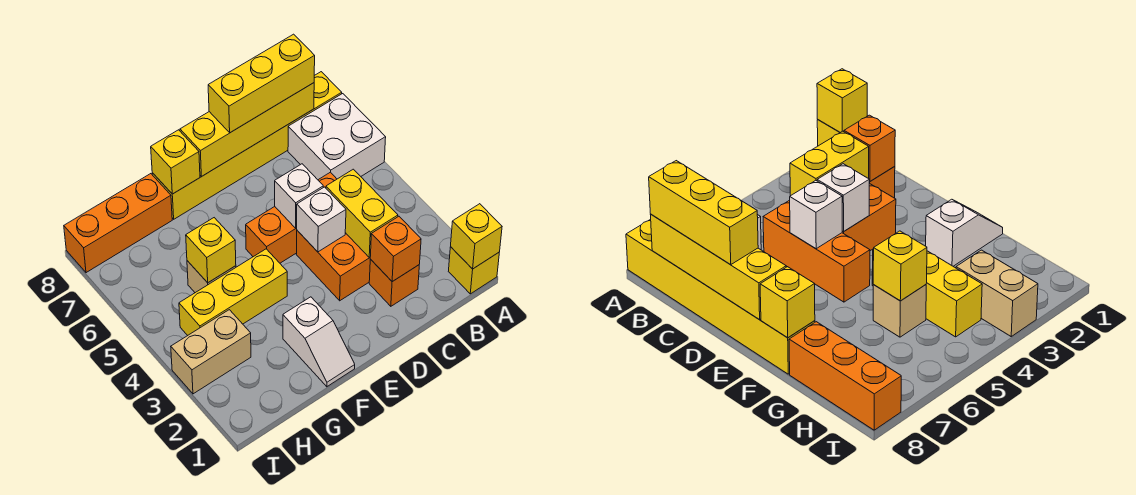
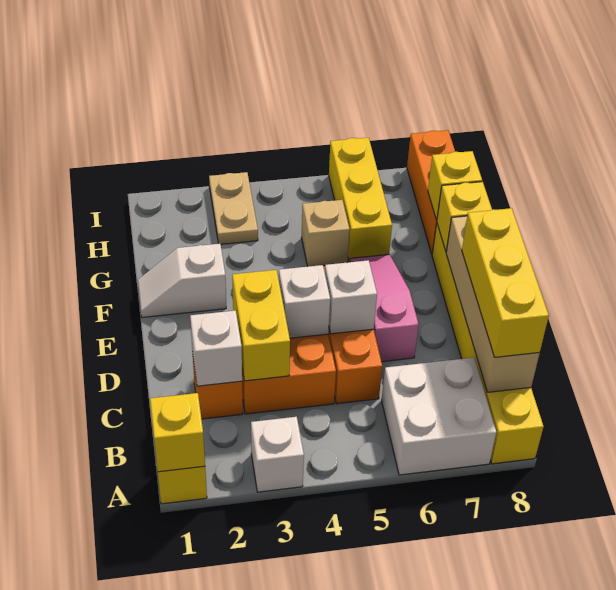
none -> white brick A3 level 1
yellow brick B8:E8 level 2 -> tan brick B8:E8 level 2
orange brick C2 level 2 -> white brick C2 level 2
yellow brick C3:C4 level 2 -> yellow brick C3:D3 level 2
none -> pink slope D6:F6 level 1 top D
yellow brick F4:H4 level 1 -> yellow brick G6:I6 level 1
yellow brick G5 level 2 -> yellow brick G8 level 2
tan brick H3:I3 level 1 -> tan plate H3:I3 level 1

